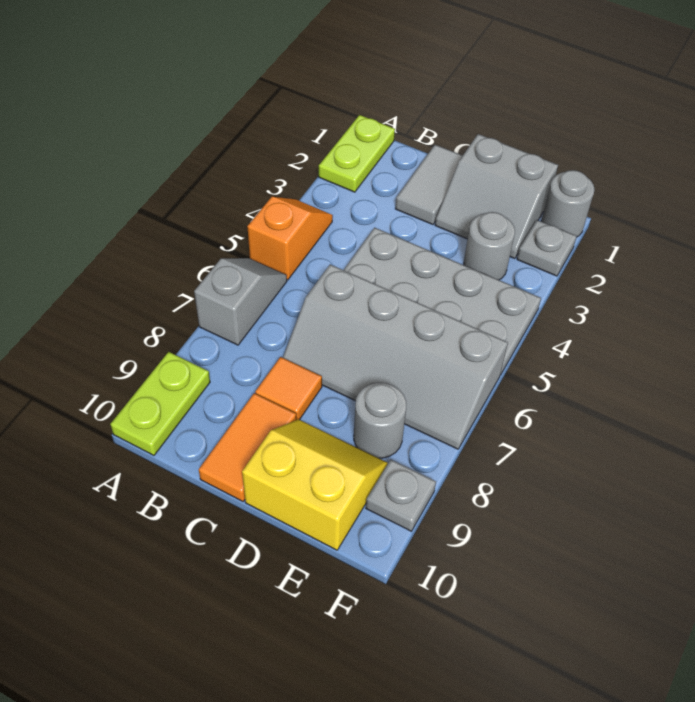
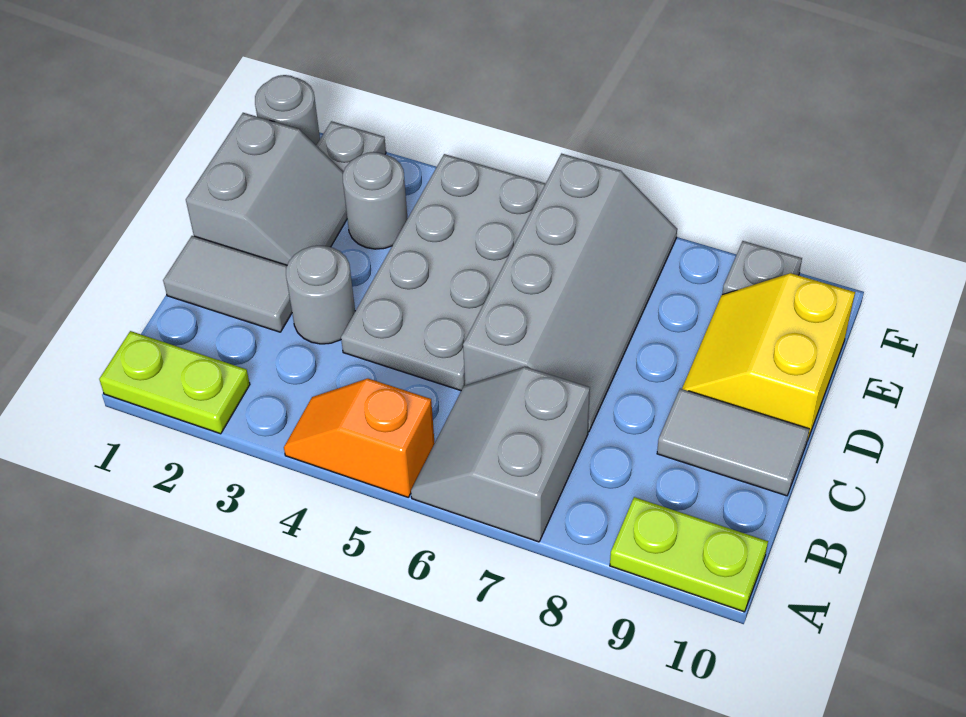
grey slope A6:A7 level 1 top 7 -> grey slope A6:B7 level 1 top 7
orange tile C8 level 1 -> none
orange tile C9:C10 level 1 -> grey tile C9:C10 level 1
grey round brick E8 level 1 -> grey round brick C3 level 1

